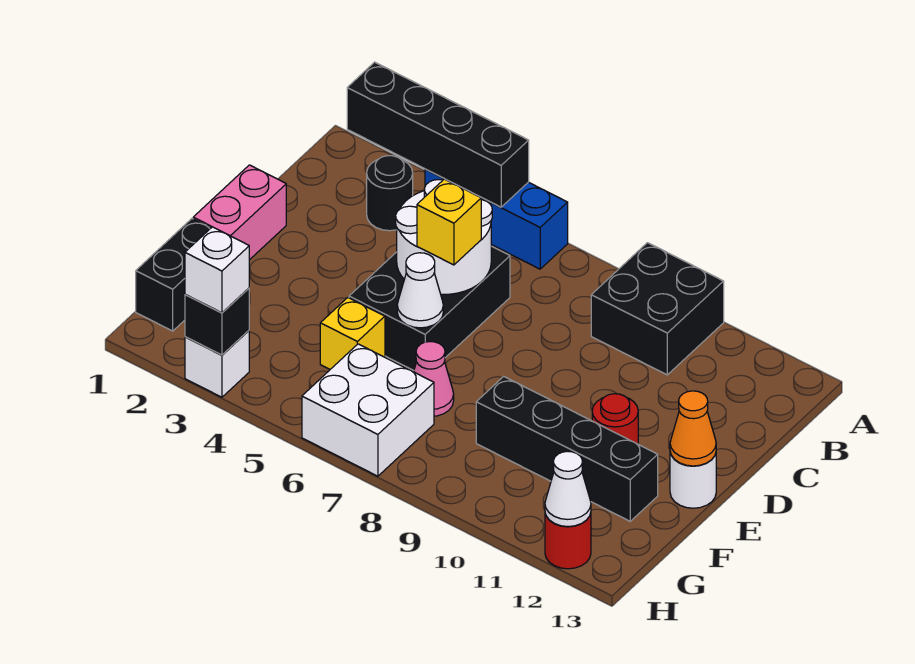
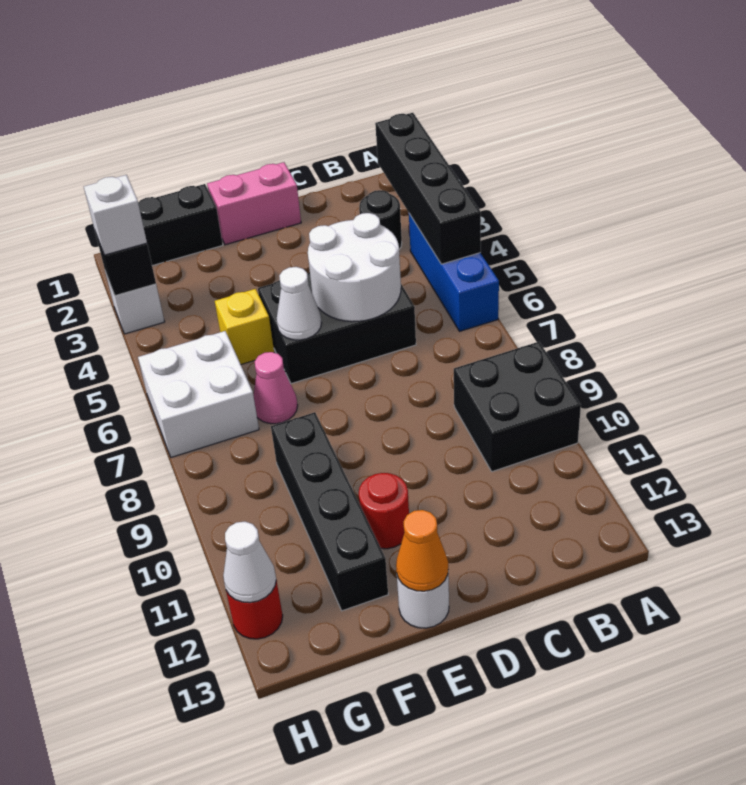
yellow brick D6 level 3 -> none

